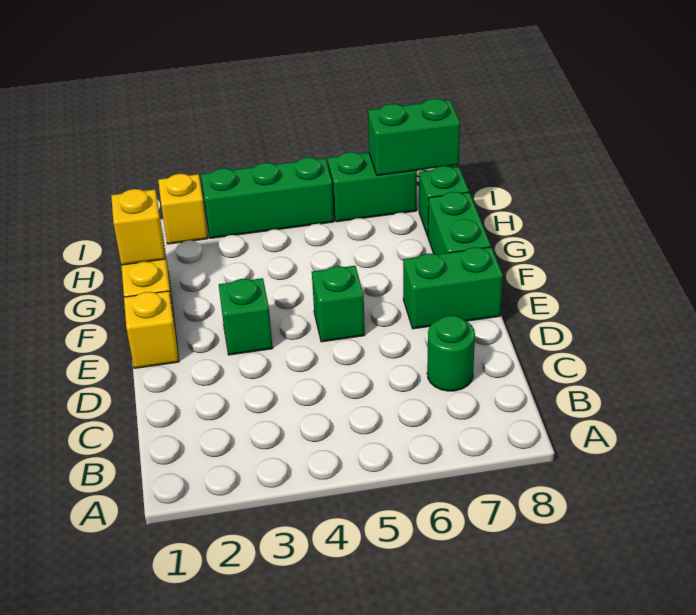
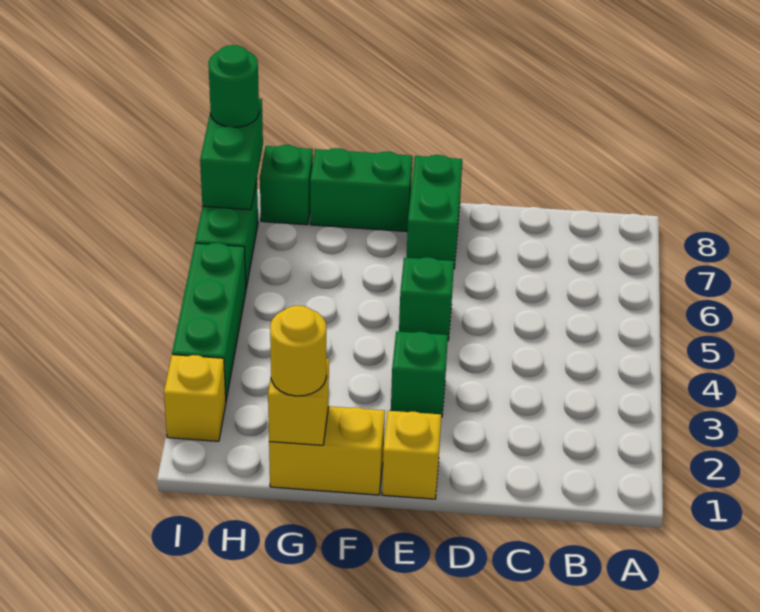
green round brick C7 level 1 -> green round brick I8 level 3
none -> yellow round brick G1 level 3

